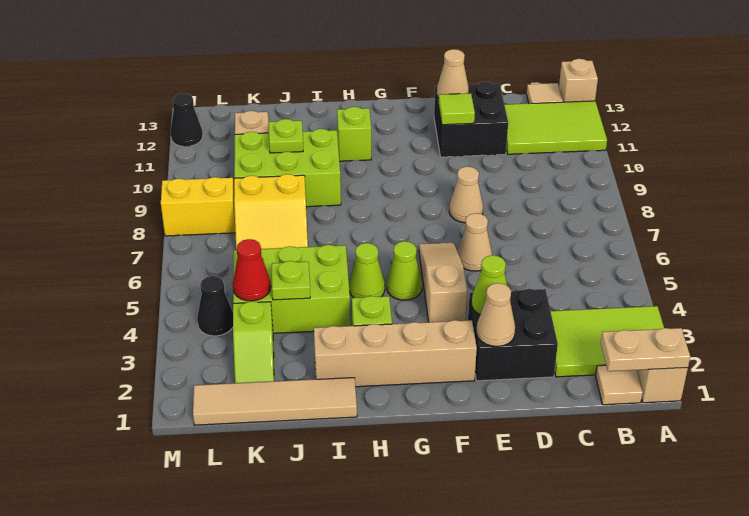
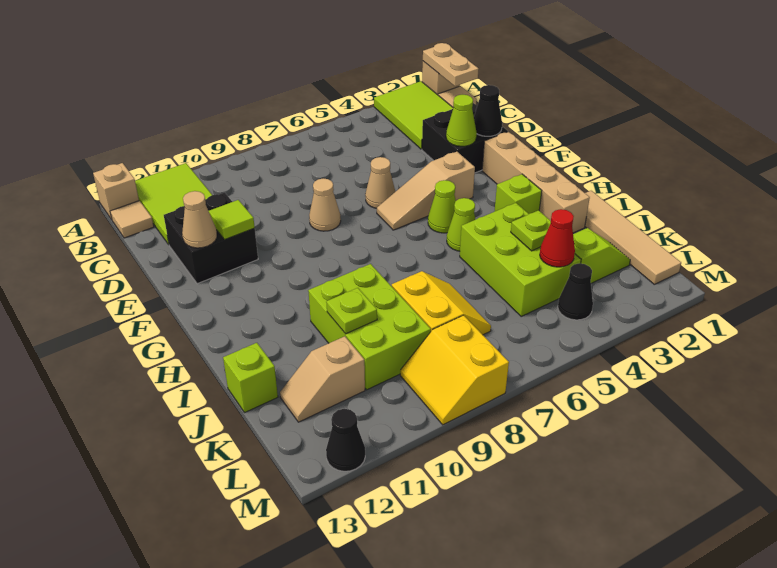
tan cone E2 level 2 -> black cone E2 level 2
lime brick H11 level 1 -> lime brick J13 level 1

